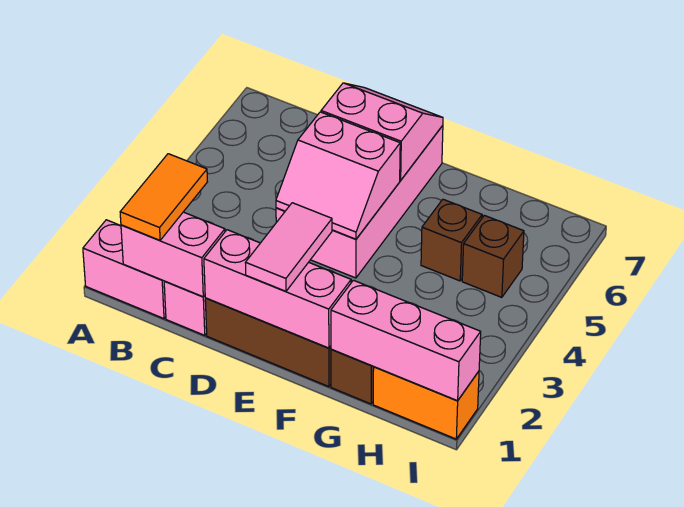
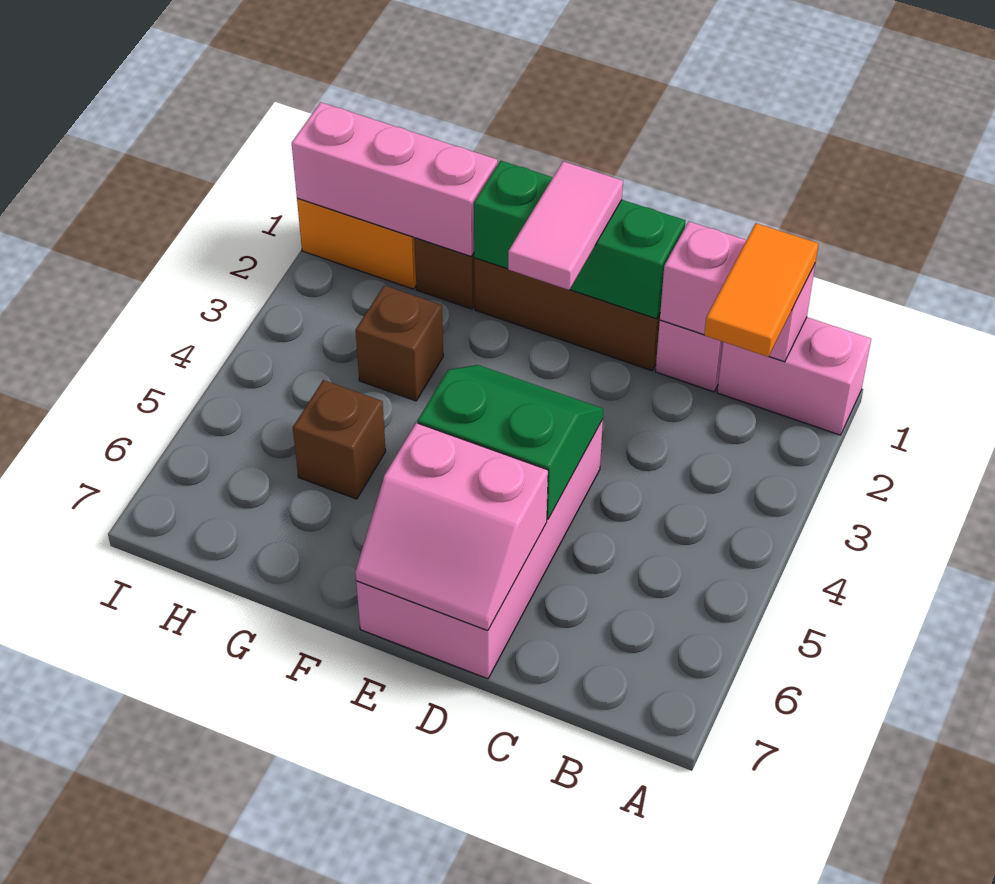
pink brick D1:F1 level 2 -> green brick D1:F1 level 2
pink slope D4:E5 level 2 top 5 -> green slope D4:E5 level 2 top 5
brown brick H5 level 1 -> brown brick G3 level 1

